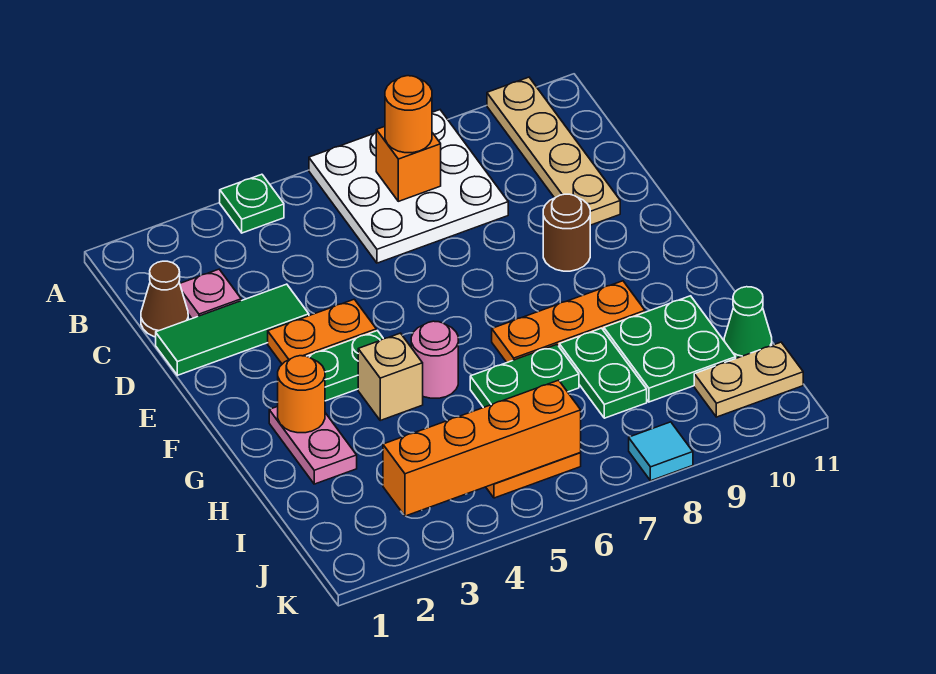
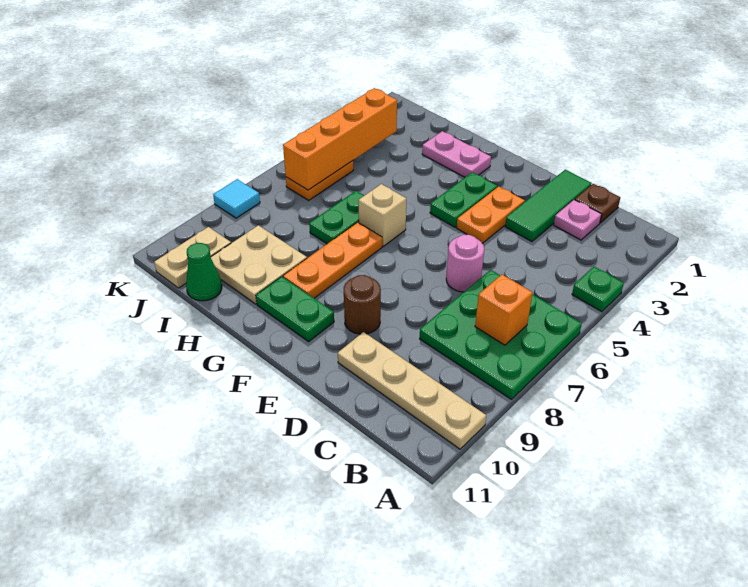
white plate A6:C8 level 1 -> green plate A6:C8 level 1
orange round brick B7 level 3 -> none
brown cone C1 level 1 -> brown plate C1 level 1
orange round brick G2 level 2 -> none
tan brick G4 level 1 -> tan brick G6 level 1
pink round brick G5 level 1 -> pink round brick D6 level 1
green plate H8:I8 level 1 -> green plate F10:G10 level 1
green plate H9:I10 level 1 -> tan plate H9:I10 level 1

